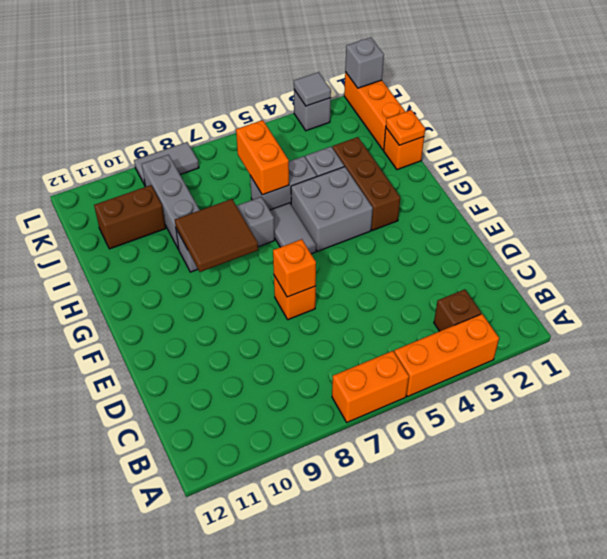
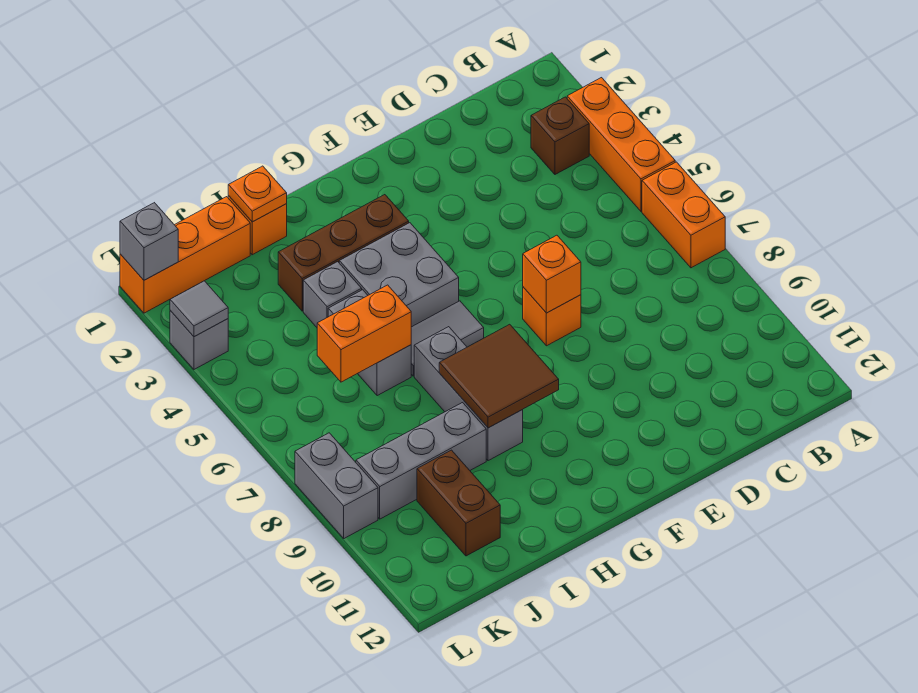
grey tile L8:L9 level 1 -> grey brick L8:L9 level 1

